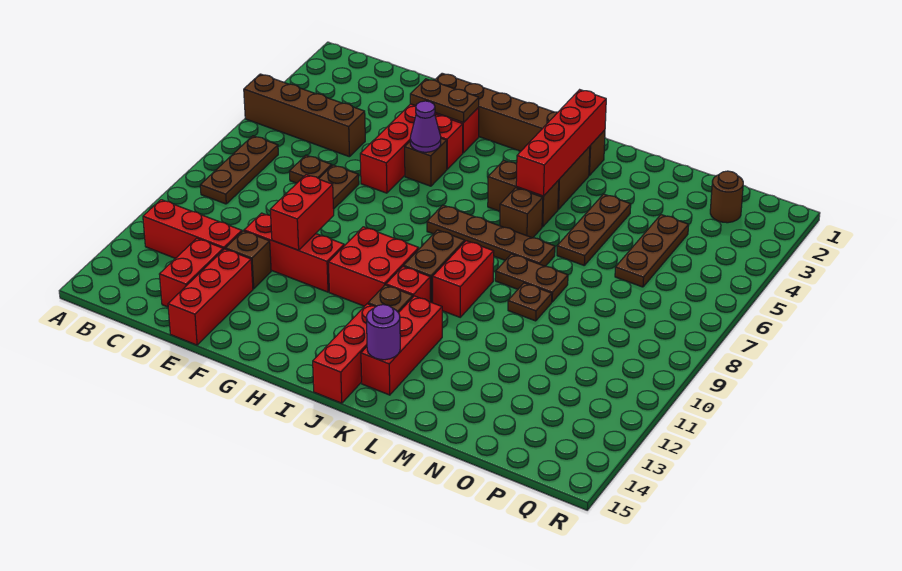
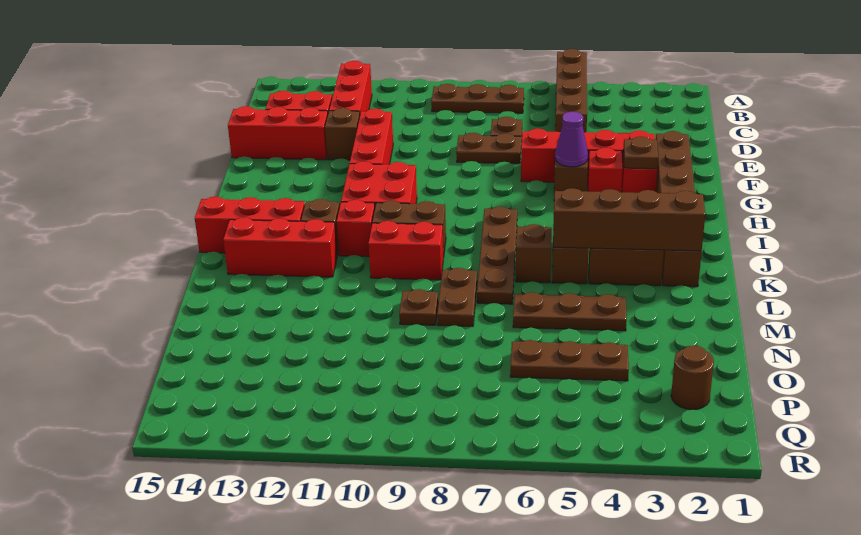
brown plate F3:G3 level 2 -> brown plate G3 level 2
red brick F10:F11 level 2 -> none
red brick K2:K5 level 2 -> brown brick K2:K5 level 2
purple round brick K14 level 2 -> none

